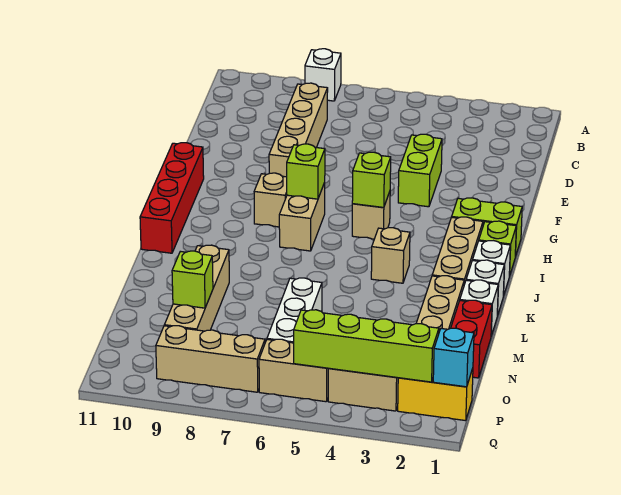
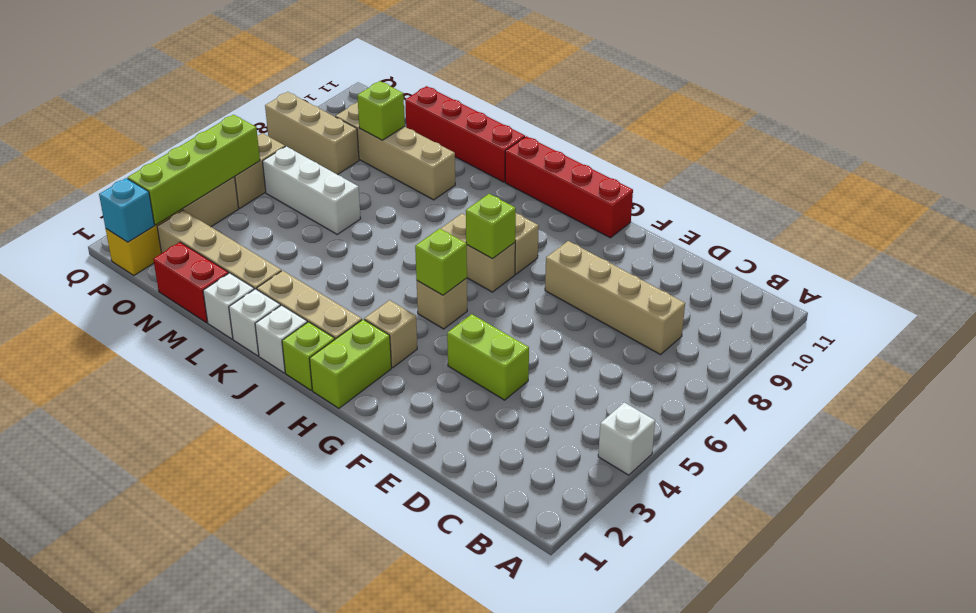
white brick A8 level 1 -> white brick A4 level 1
tan brick J4 level 1 -> tan brick H3 level 1
none -> red brick K11:N11 level 1
tan brick P7:P9 level 1 -> tan brick O8:Q8 level 1

